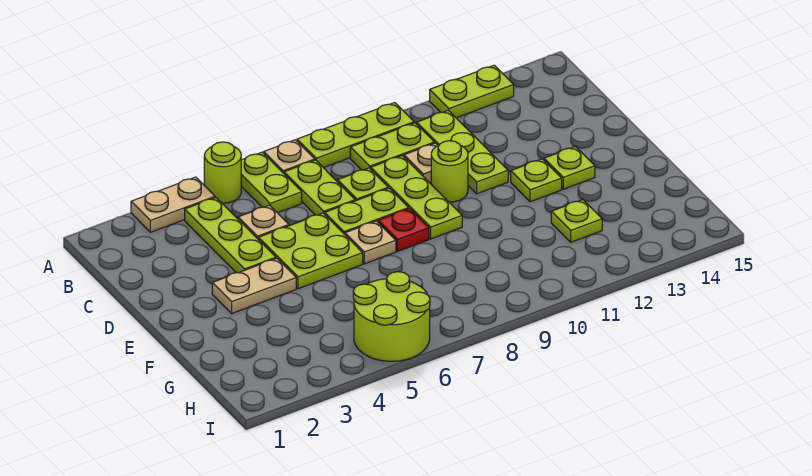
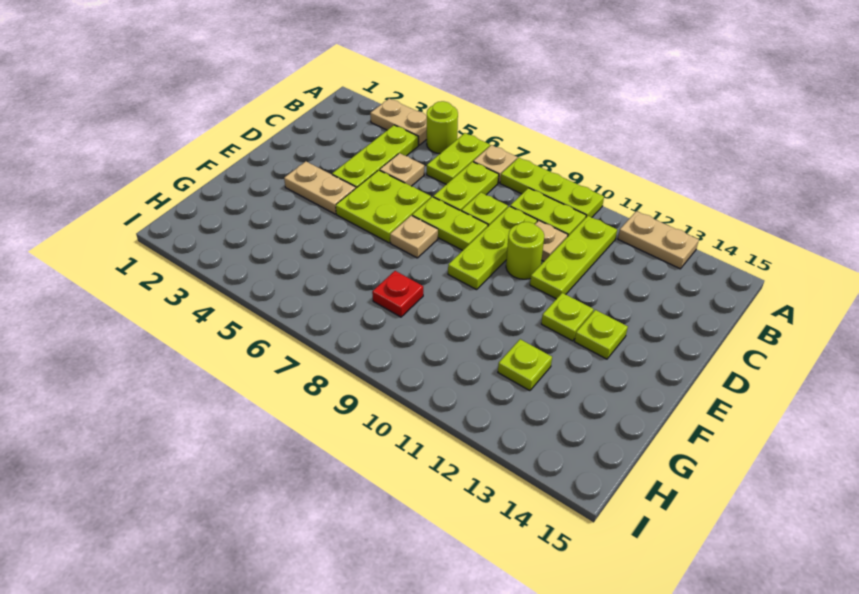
lime plate A12:A13 level 1 -> tan plate A12:A13 level 1
red plate E8 level 1 -> red plate G8 level 1
lime round brick H5:I6 level 1 -> none

